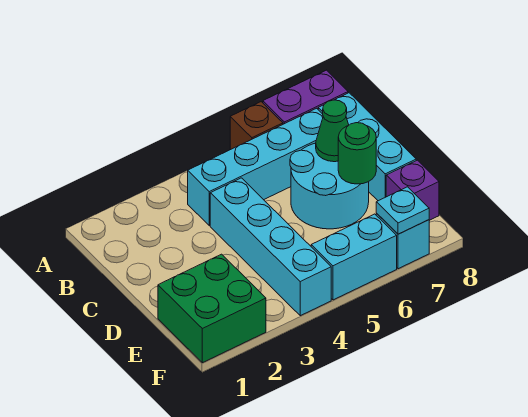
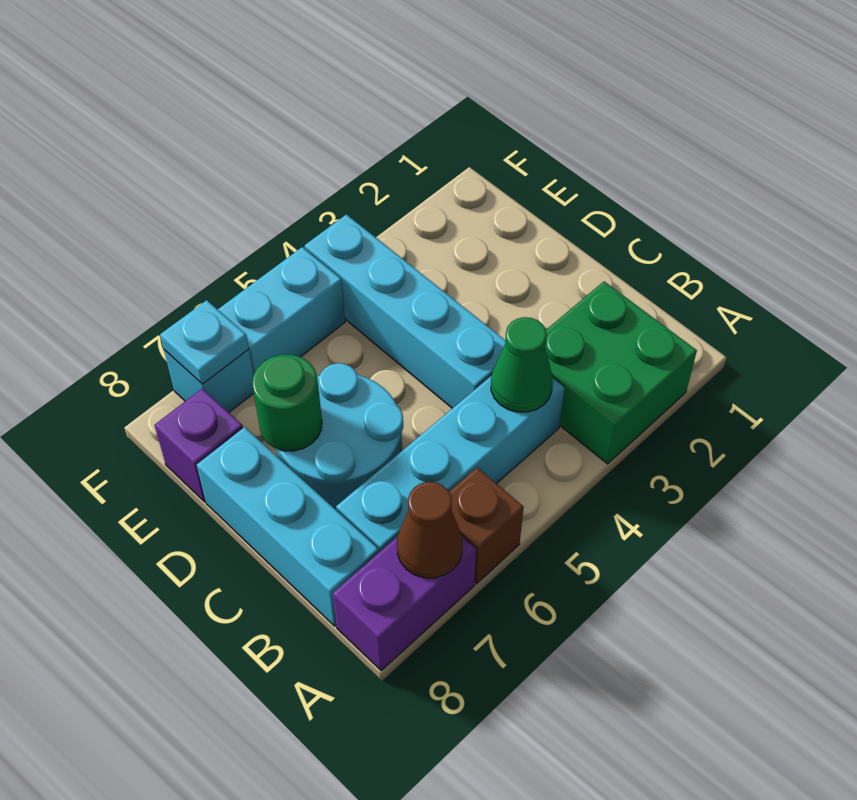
none -> brown cone A7 level 2
green cone C7 level 2 -> green cone B4 level 2
green brick E1:F2 level 1 -> green brick A2:B3 level 1

